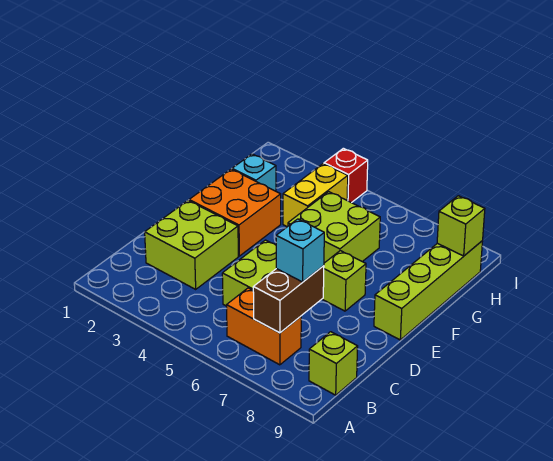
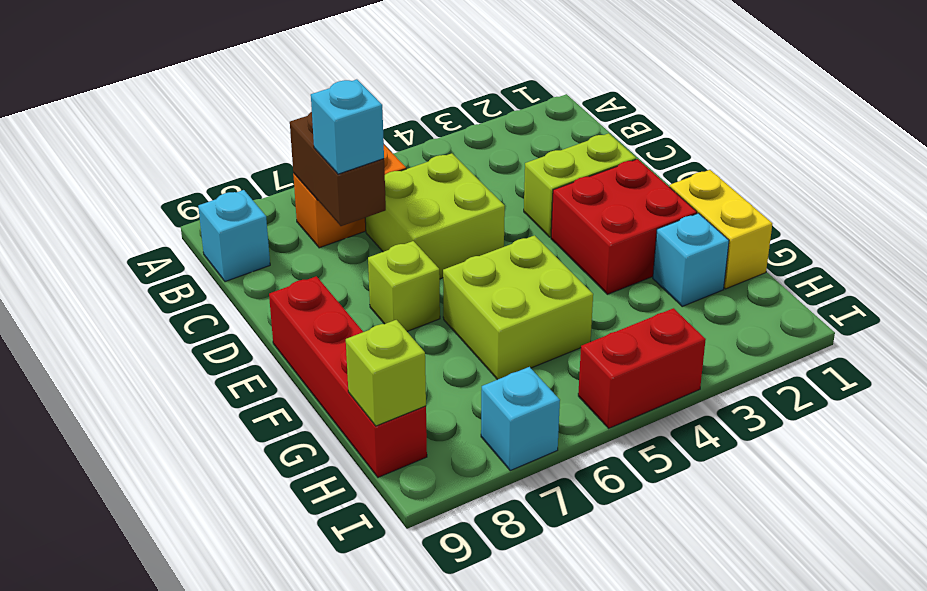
lime brick B9 level 1 -> cyan brick B9 level 1
lime brick C2:D3 level 1 -> lime brick D2:D3 level 1
orange brick E2:F3 level 1 -> red brick E2:F3 level 1
lime brick E9:H9 level 1 -> red brick E9:H9 level 1
yellow brick G4:H4 level 1 -> yellow brick F1:G1 level 1
red brick I4 level 1 -> red brick I4:I5 level 1
none -> cyan brick I7 level 1

